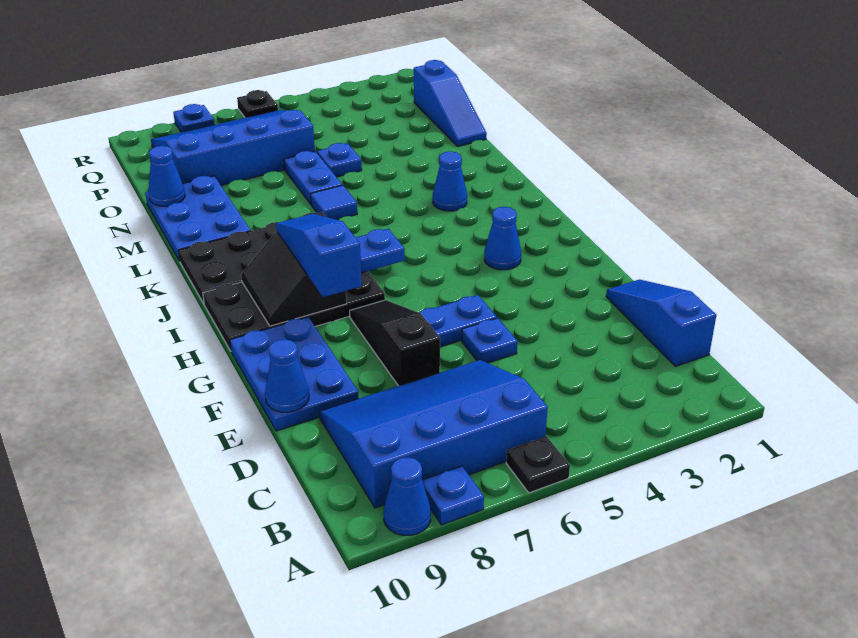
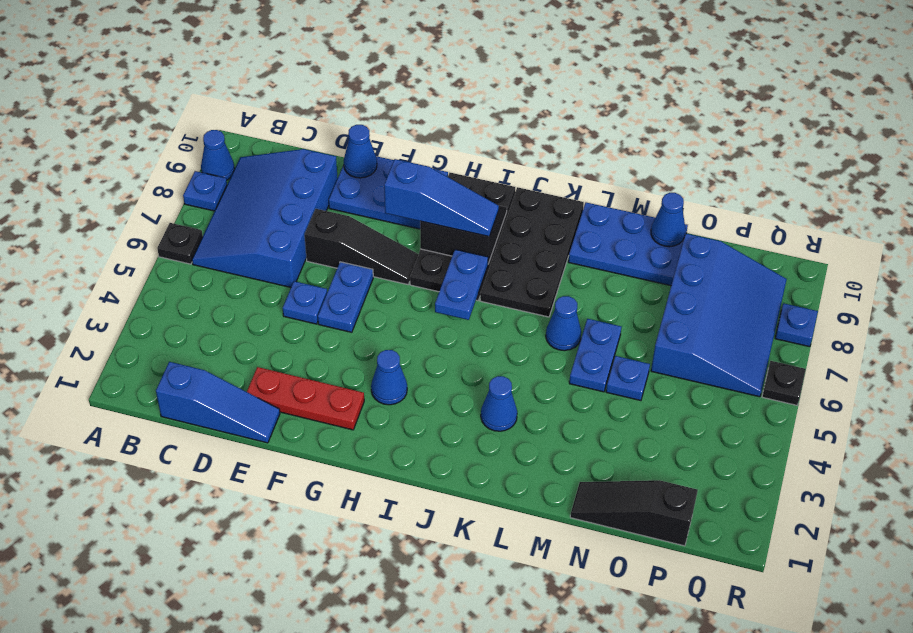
blue slope B6:D9 level 1 top B -> blue slope B6:D9 level 1 top D
none -> red plate E2:G2 level 1
blue tile L6 level 1 -> blue cone L6 level 1
blue plate M6:N6 level 1 -> blue plate M5:M6 level 1
blue slope N1:P1 level 1 top P -> black slope N1:P1 level 1 top P

